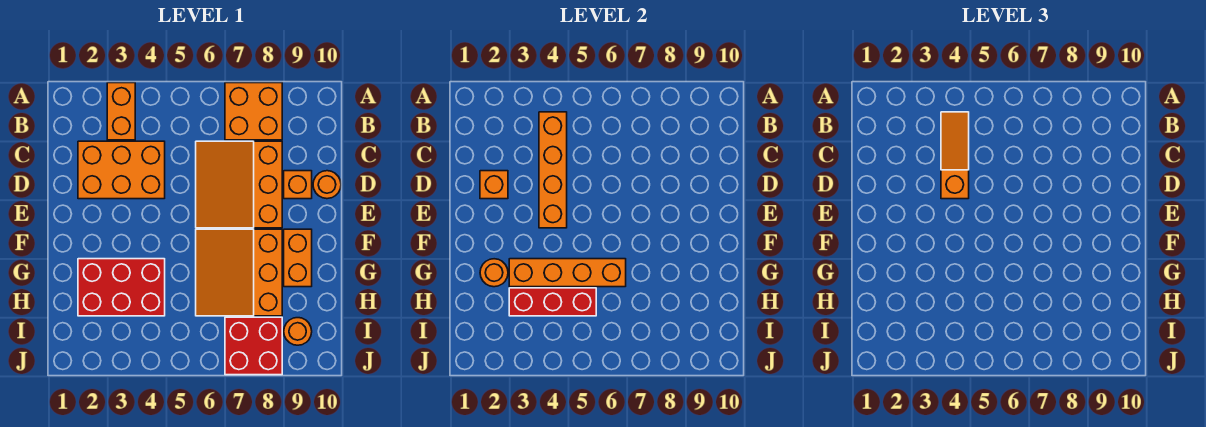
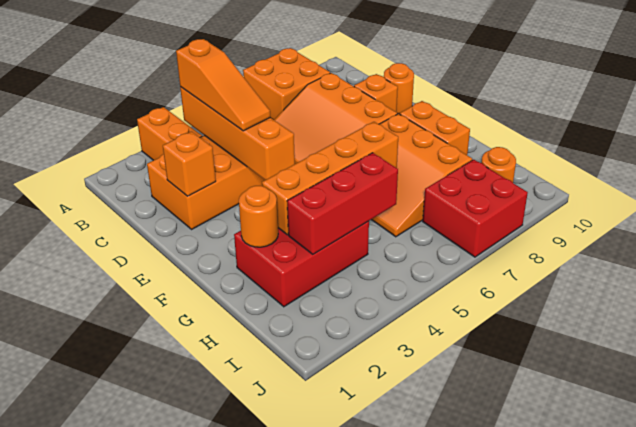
orange slope B4:D4 level 3 top D -> orange slope B4:D4 level 3 top B

